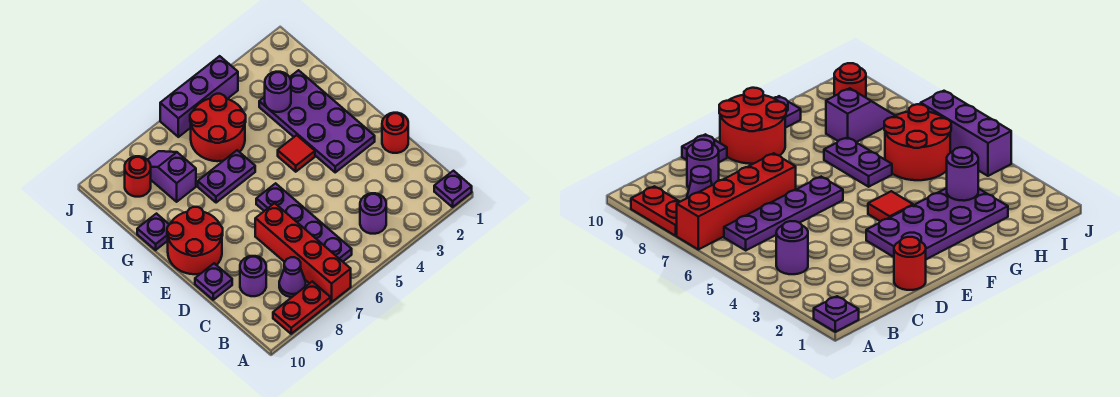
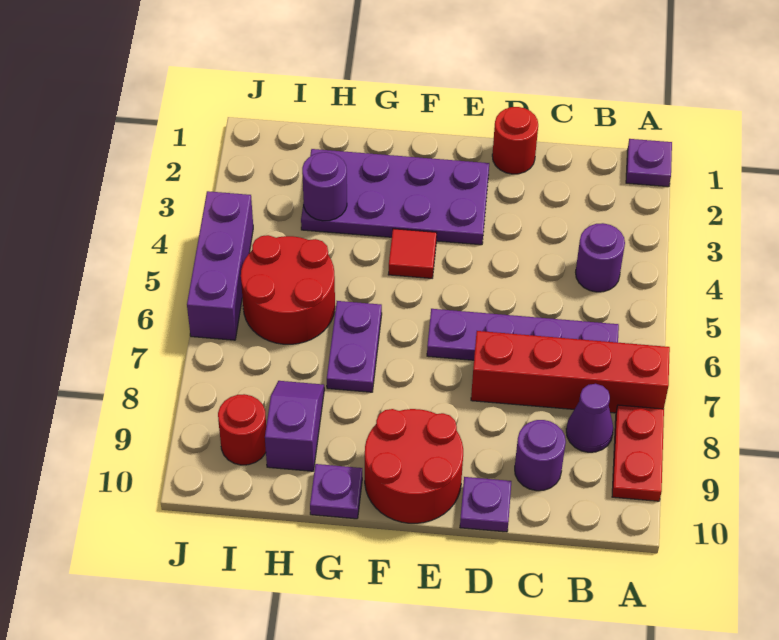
purple slope H8:I8 level 1 top H -> purple slope H8:H9 level 1 top 9

